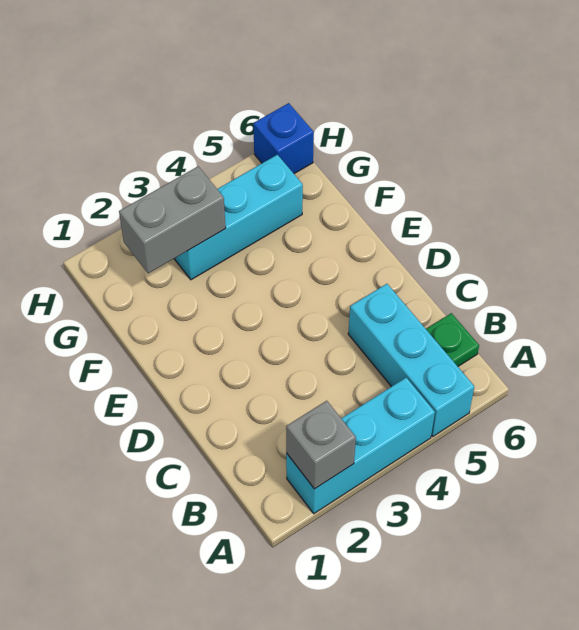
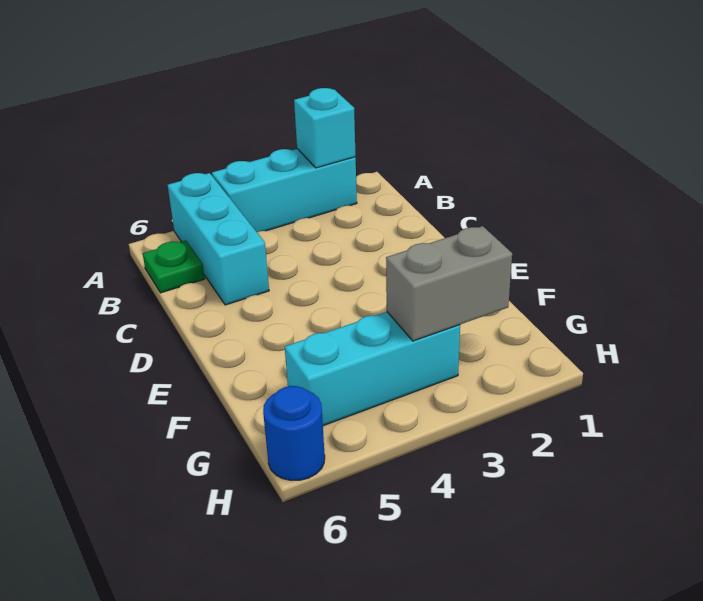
grey brick A2 level 2 -> cyan brick A2 level 2
blue brick H6 level 1 -> blue round brick H6 level 1

